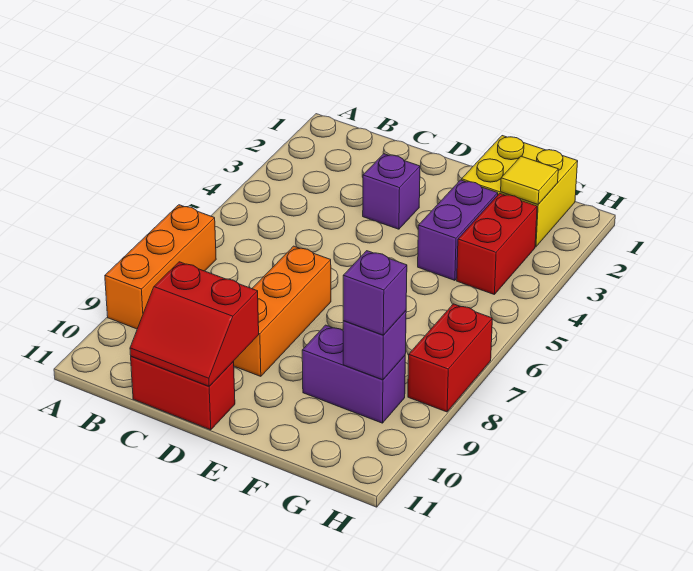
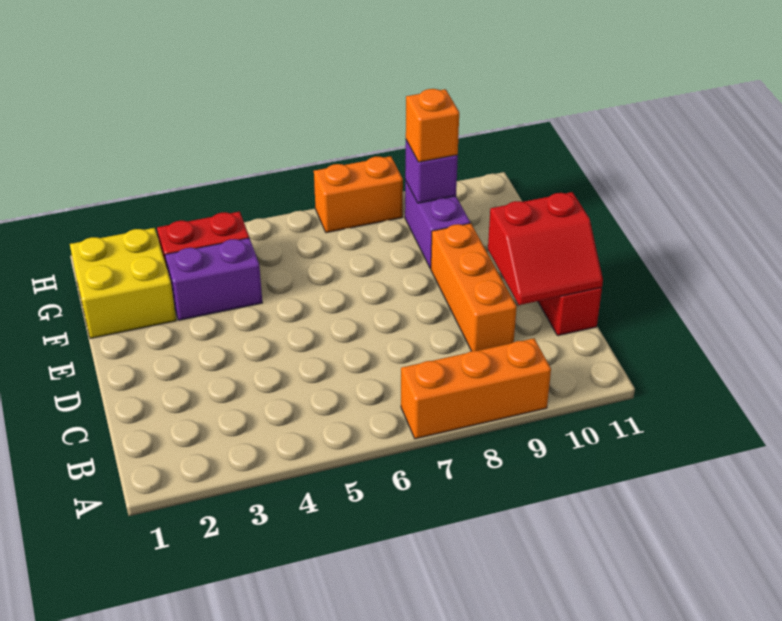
red slope C10:D11 level 2 top 10 -> red slope C10:D11 level 2 top D
purple brick D3 level 1 -> none
orange brick D7:D9 level 1 -> orange brick C9:E9 level 1
yellow tile G2 level 2 -> none
purple brick G9 level 3 -> orange brick G9 level 3
red brick H7:H8 level 1 -> orange brick H7:H8 level 1

